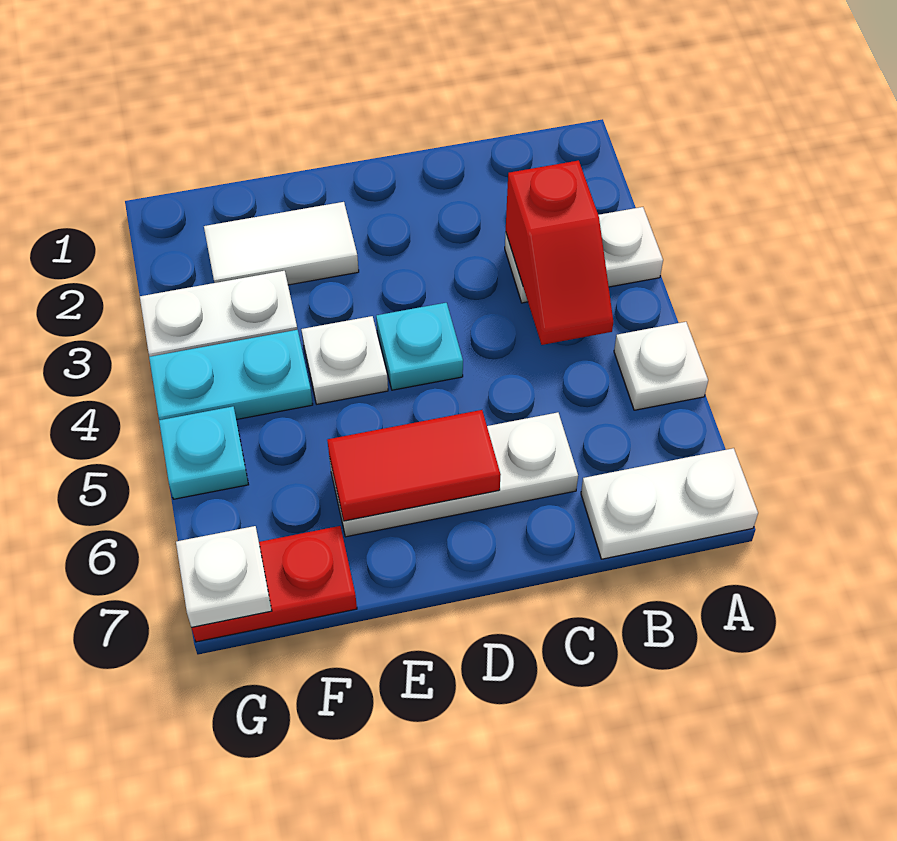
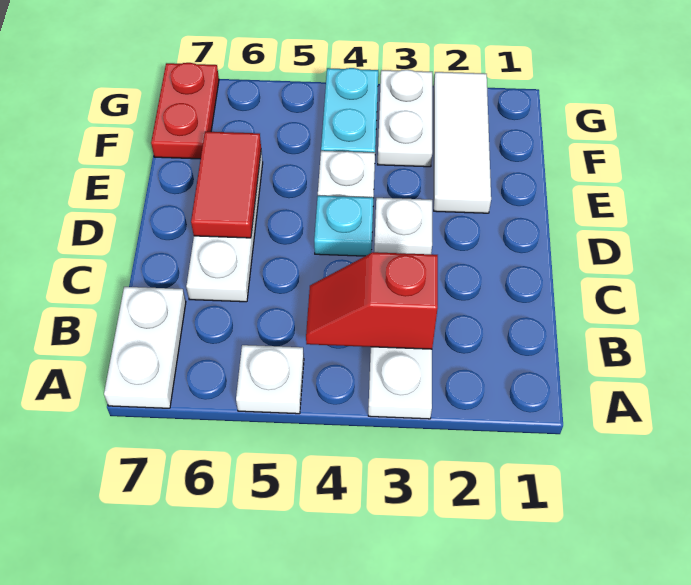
white tile E2:F2 level 1 -> white tile E2:G2 level 1
cyan plate G5 level 1 -> none
white plate G7 level 2 -> white plate D3 level 1

